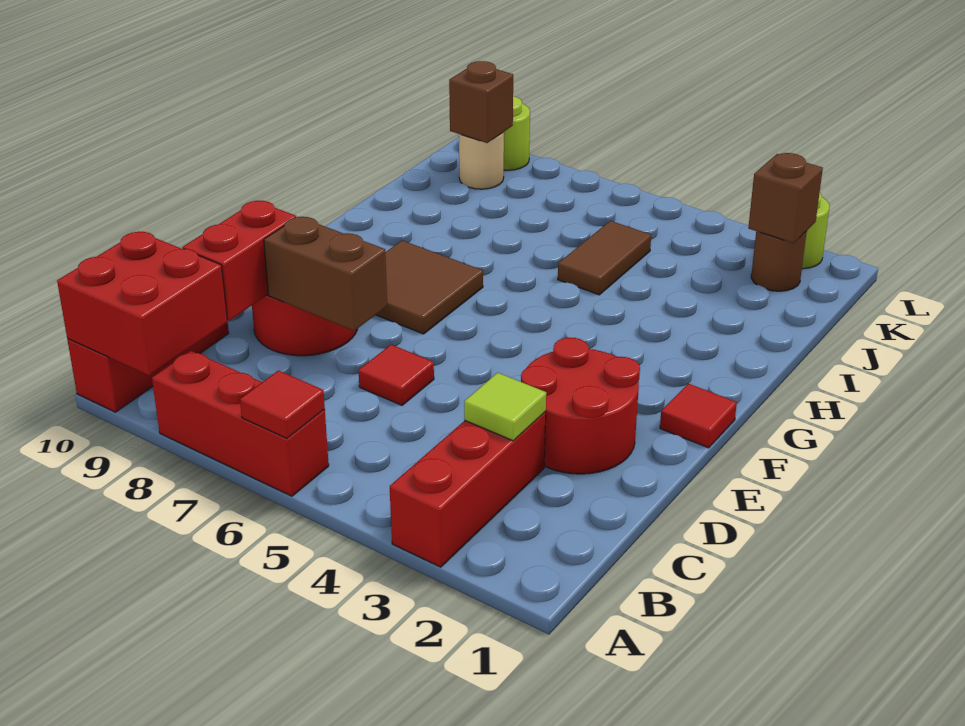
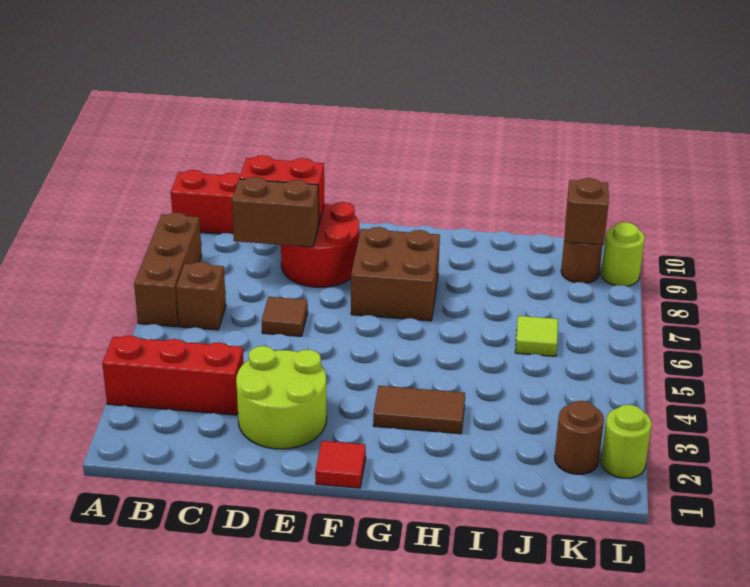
red brick A6:A8 level 1 -> brown brick A6:A8 level 1
red tile A6 level 2 -> none
red brick A9:B10 level 2 -> none
lime tile C3 level 2 -> lime tile J6 level 1
red round brick D2:E3 level 1 -> lime round brick D2:E3 level 1
red tile D6 level 1 -> brown tile D6 level 1
brown brick D7:D8 level 2 -> brown brick C8:D8 level 2
brown tile F7:G8 level 1 -> brown brick F7:G8 level 1
brown tile I5:J5 level 1 -> brown tile G3:H3 level 1
brown brick K2 level 2 -> brown brick B6 level 1
tan round brick K9 level 1 -> brown round brick K9 level 1

